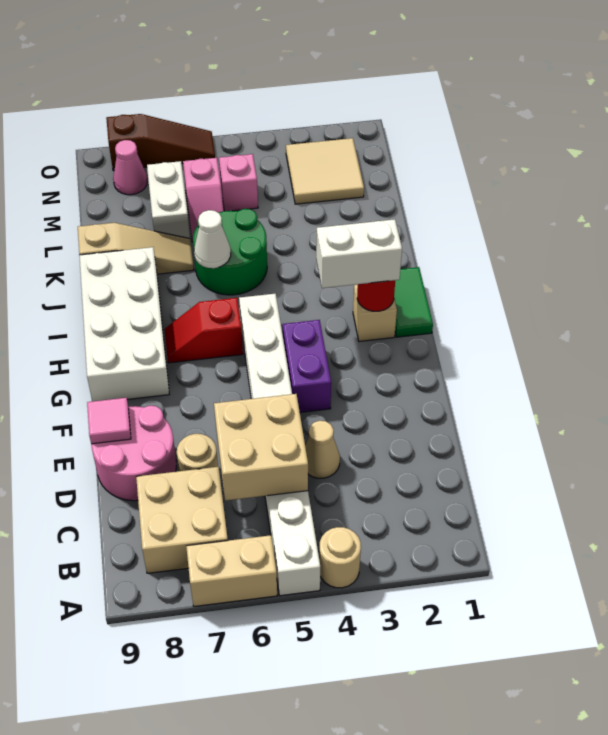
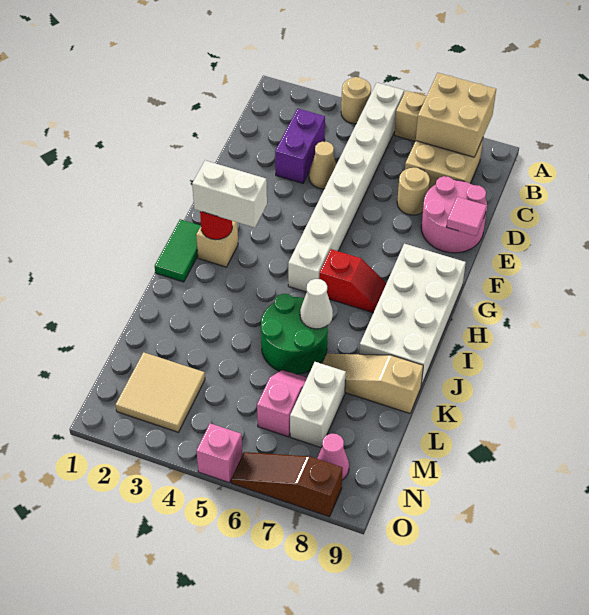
tan brick C5:D6 level 2 -> tan brick A7:B8 level 2
purple brick F4:G4 level 1 -> purple brick C3:D3 level 1
pink brick M5 level 1 -> pink brick O5 level 1

